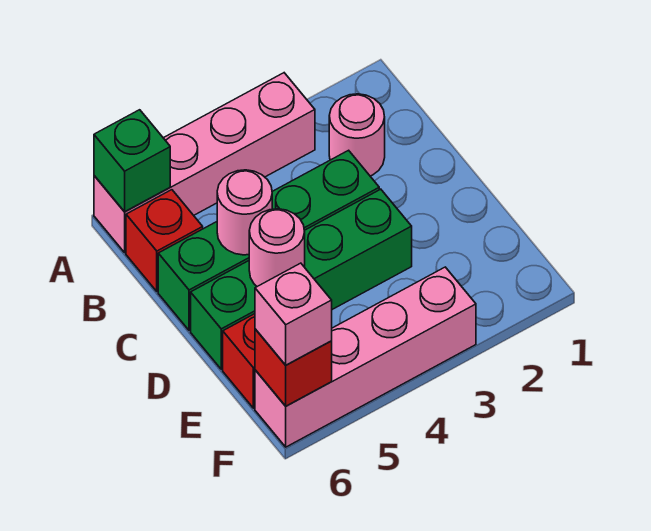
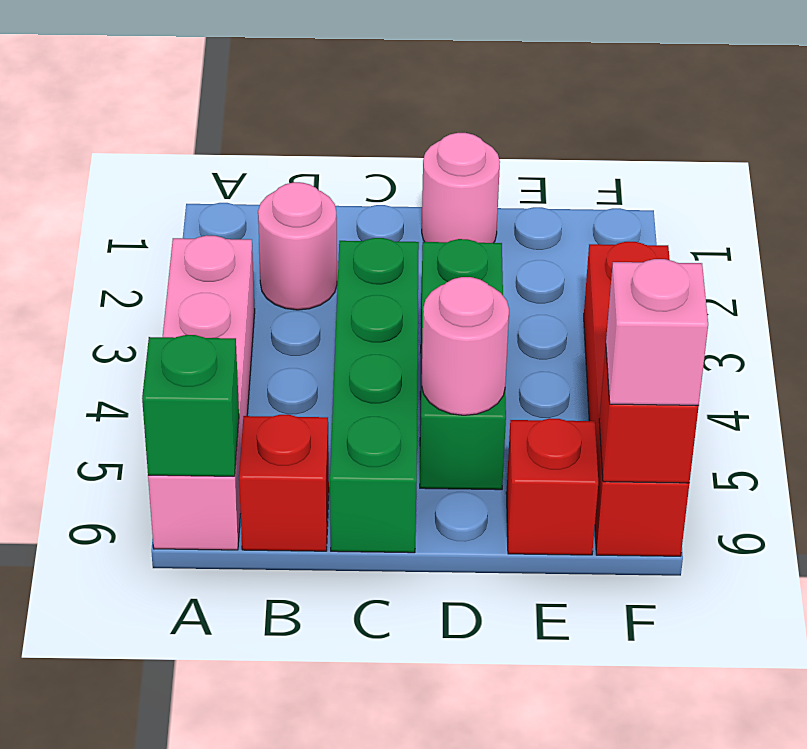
pink round brick C5 level 2 -> pink round brick D1 level 1
green brick D3:D6 level 1 -> green brick D3:D5 level 1
pink brick F3:F6 level 1 -> red brick F3:F6 level 1

